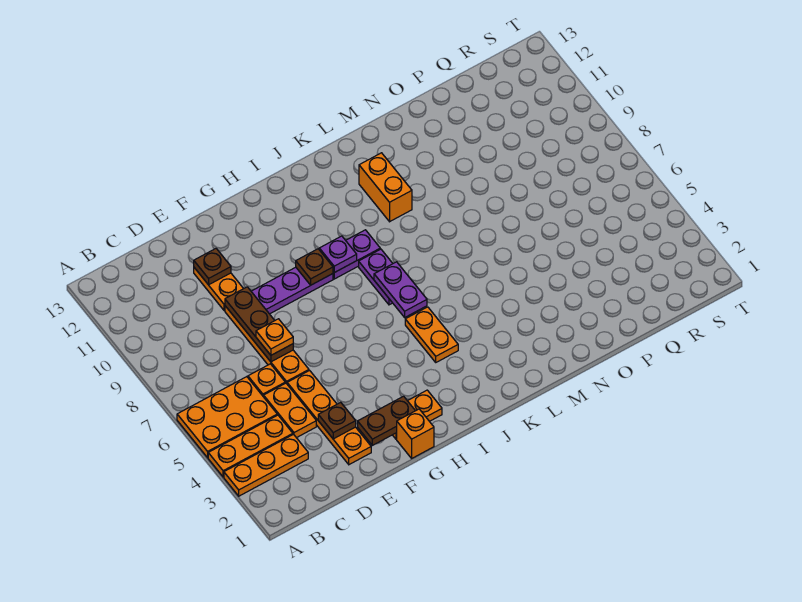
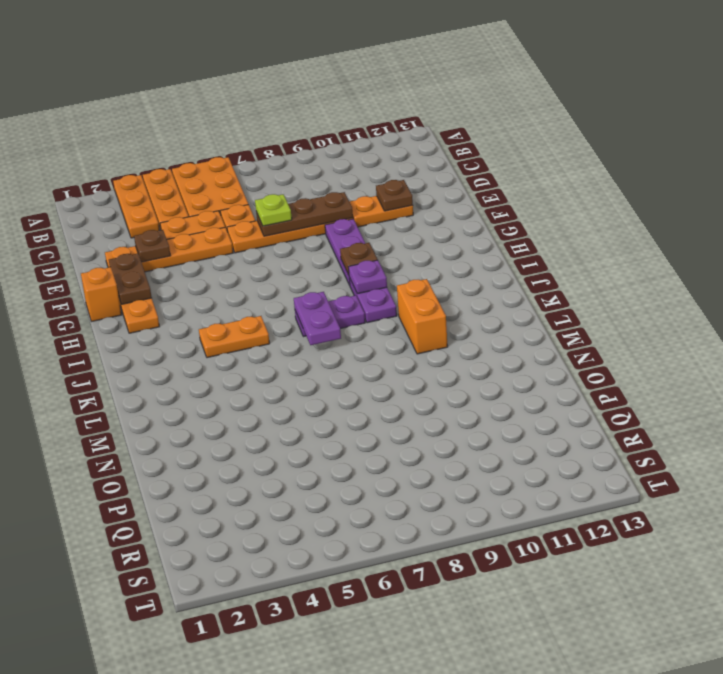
orange plate E7 level 3 -> lime plate E7 level 3
purple plate J6:J7 level 2 -> purple plate J7:K7 level 2
orange brick L10:L11 level 1 -> orange brick K10:L10 level 1

